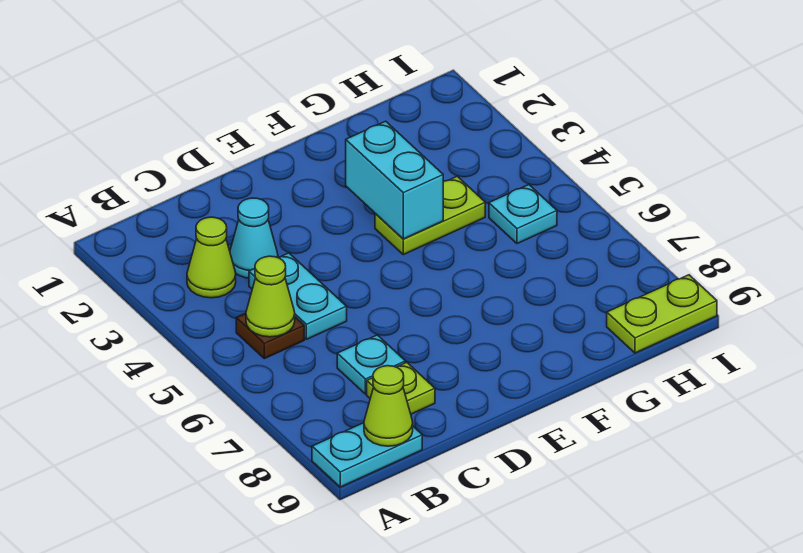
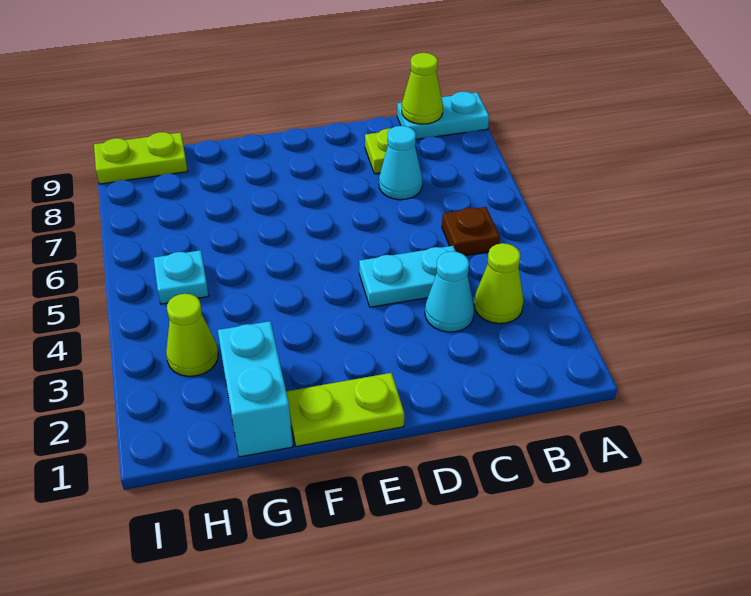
lime cone B5 level 2 -> lime cone H3 level 1
cyan plate C4:C5 level 1 -> cyan plate C4:D4 level 1
cyan plate C7 level 1 -> cyan cone C7 level 1
cyan brick F3:F4 level 2 -> cyan brick G1:G2 level 1
lime plate F4:G4 level 1 -> lime plate E1:F1 level 1

